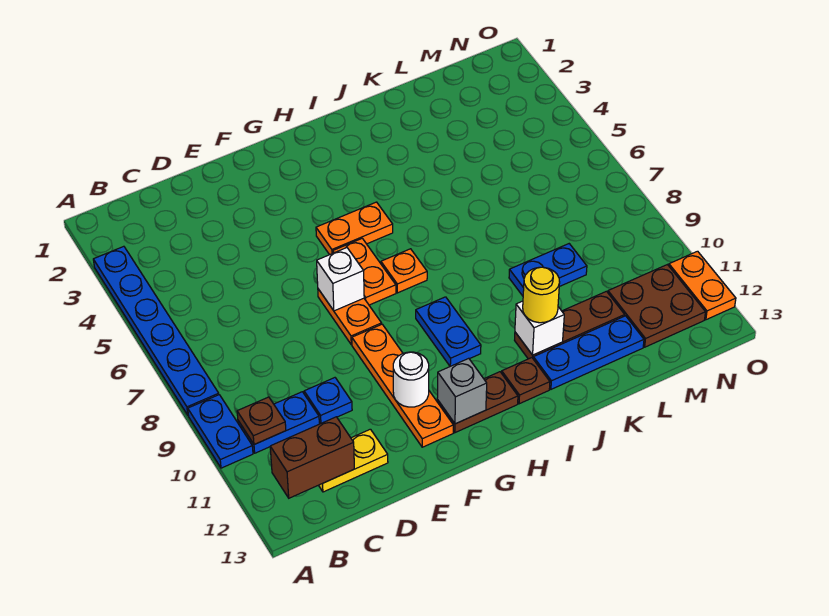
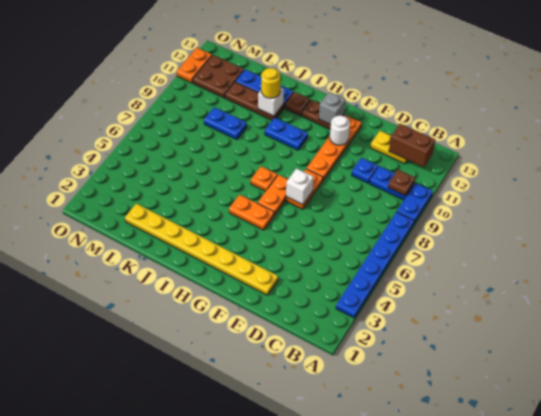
none -> yellow plate E2:L2 level 1
blue plate H9:H10 level 1 -> blue plate H10:I10 level 1

